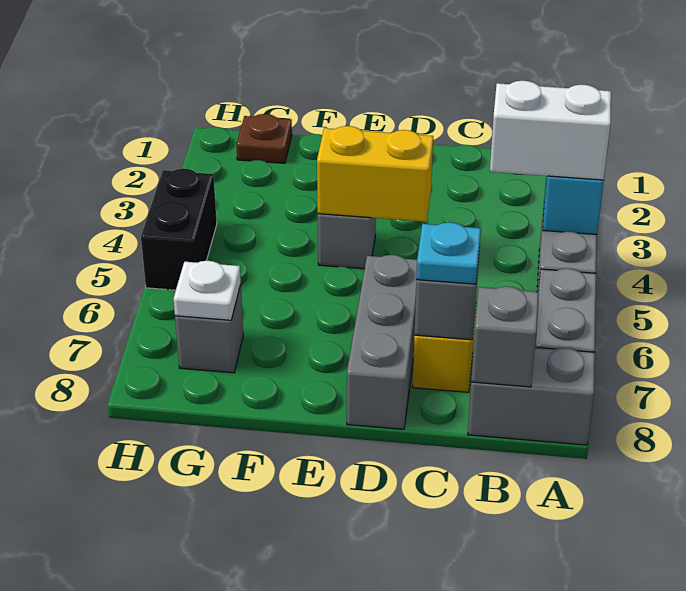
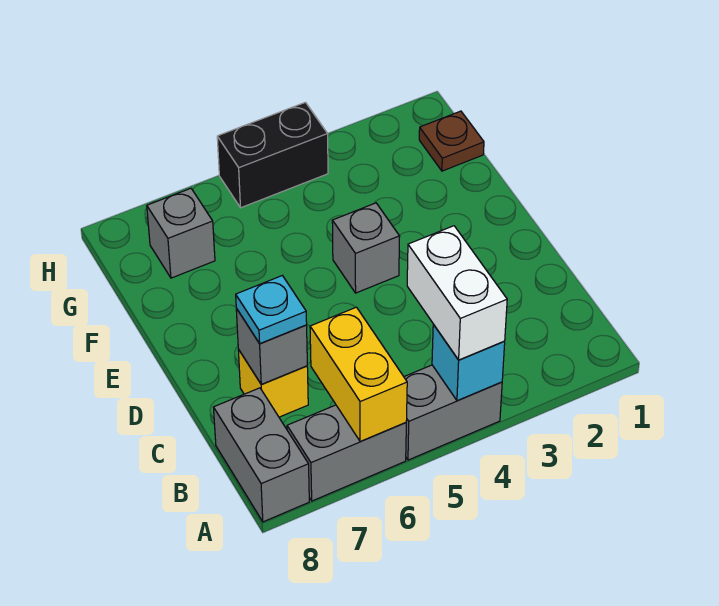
grey brick B8 level 2 -> none
yellow brick D4:E4 level 2 -> yellow brick A6:B6 level 2
grey brick D6:D8 level 1 -> none
white plate G7 level 2 -> none

